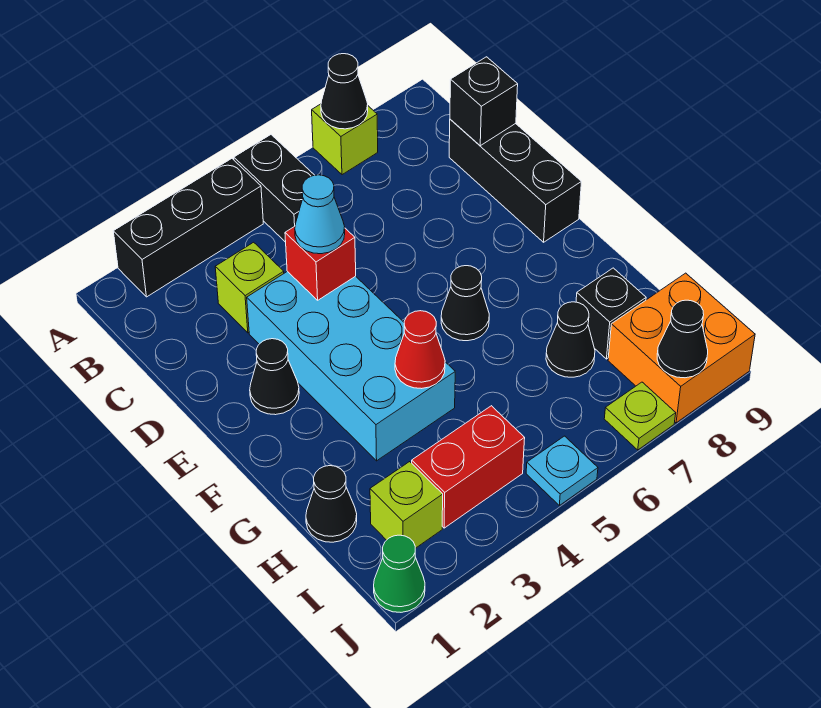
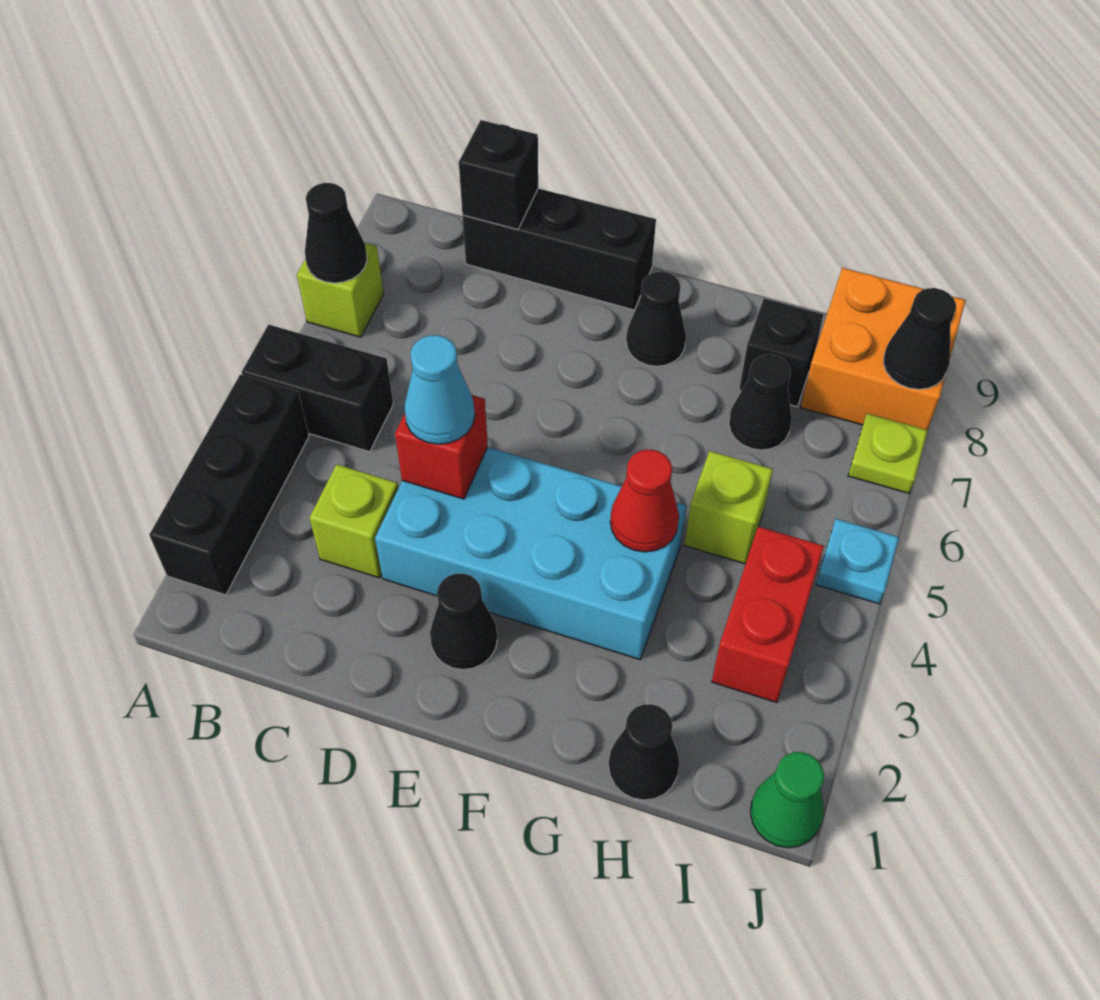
black cone F6 level 1 -> black cone F8 level 1
lime brick I2 level 1 -> lime brick H5 level 1

